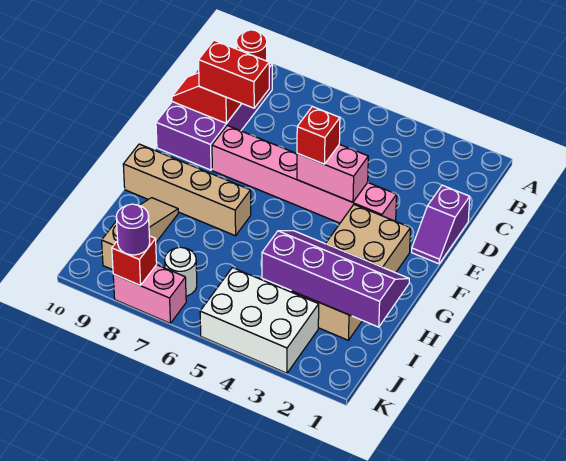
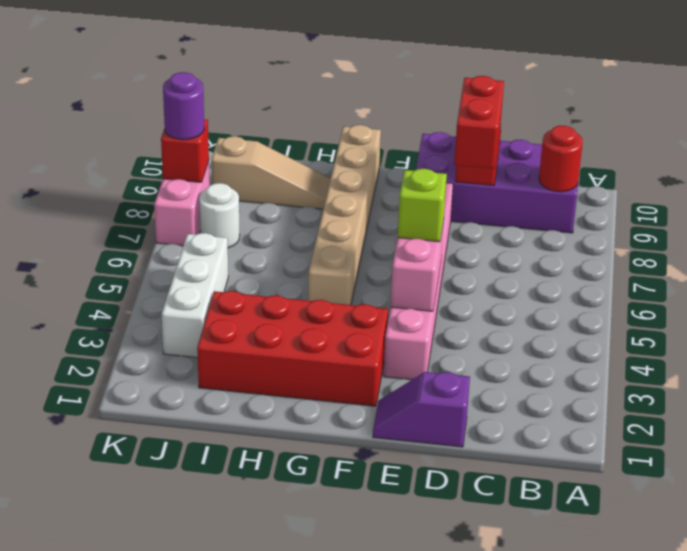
red brick E5 level 3 -> lime brick E5 level 3
tan brick F2:I3 level 1 -> red brick F2:I3 level 1
tan brick G7:G10 level 1 -> tan brick G5:G10 level 1
purple slope H1:I4 level 2 top I -> none
white brick J3:K5 level 1 -> white brick J3:J5 level 1

